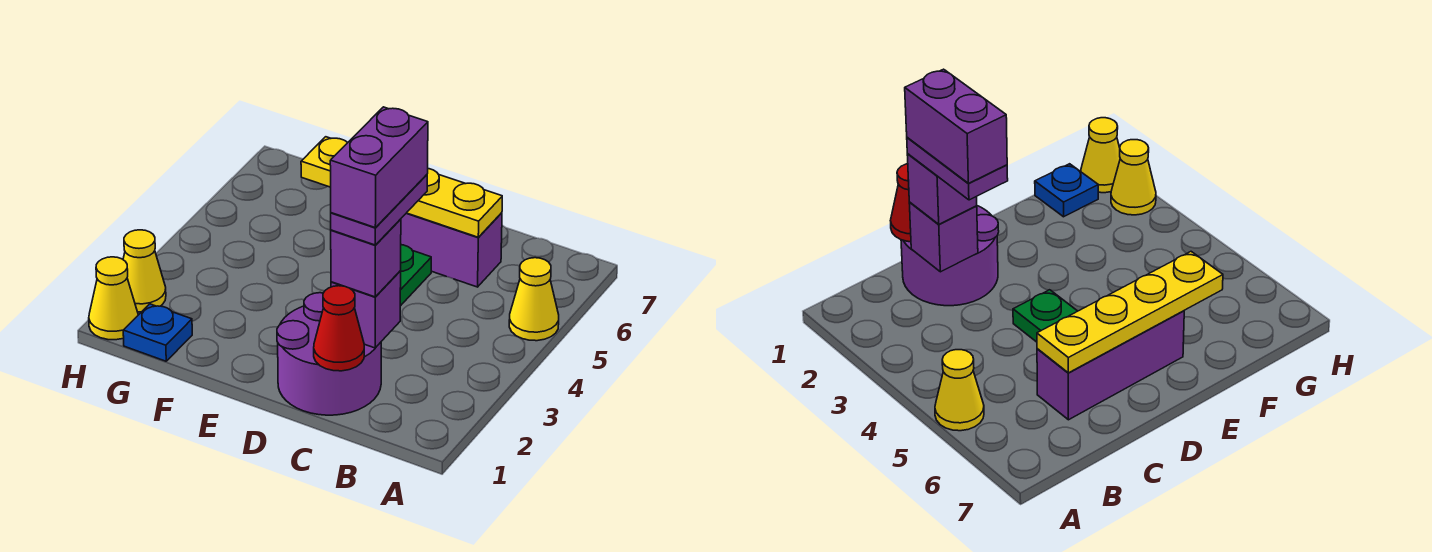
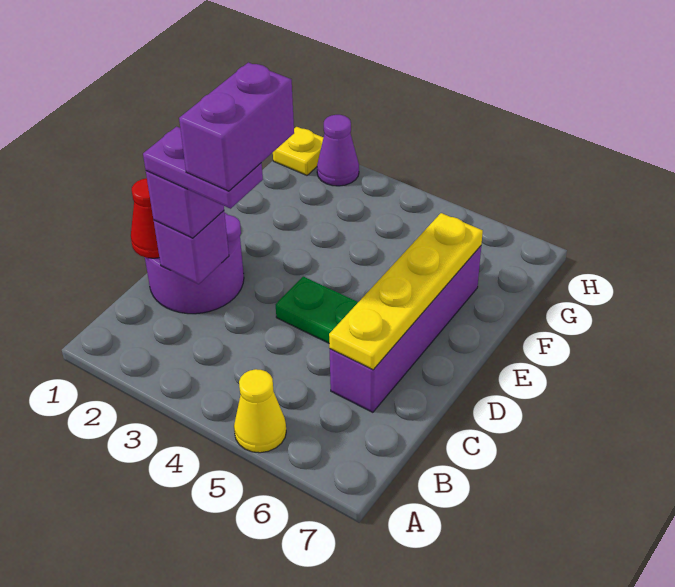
purple brick C2:C3 level 5 -> purple brick C3:D3 level 5
purple brick C6:E6 level 1 -> purple brick C6:F6 level 1
blue plate G1 level 1 -> none
yellow cone H1 level 1 -> yellow plate H1 level 1
yellow cone H2 level 1 -> purple cone H2 level 1

